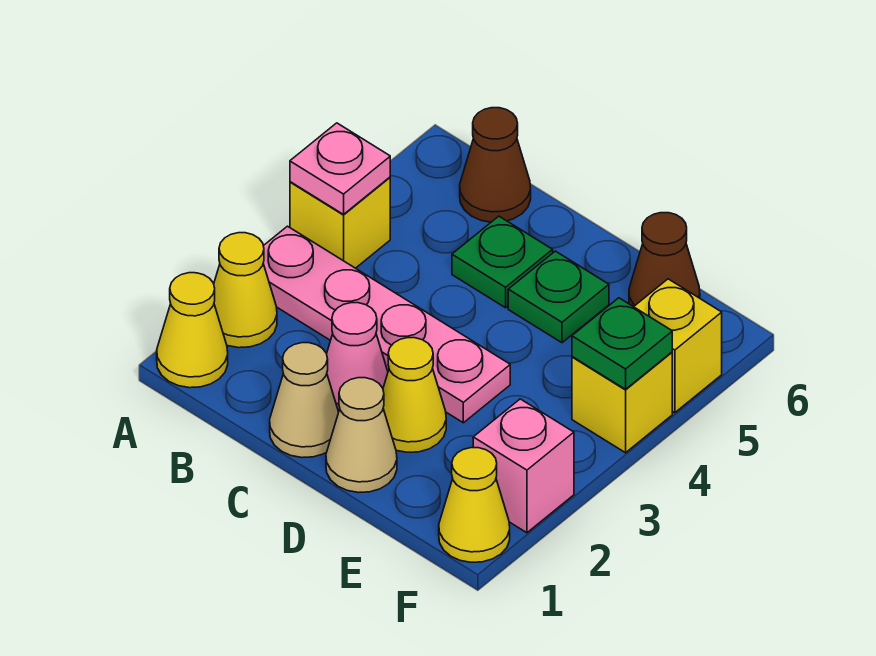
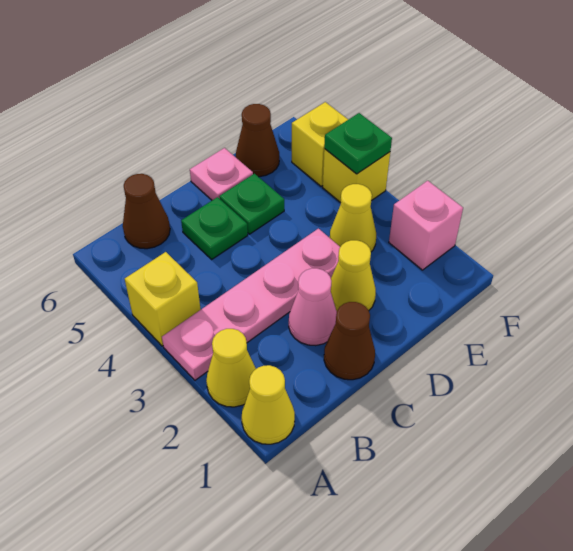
pink plate A4 level 2 -> pink plate D6 level 1
tan cone C1 level 1 -> brown cone C1 level 1
tan cone D1 level 1 -> none
yellow cone F1 level 1 -> yellow cone E3 level 1

